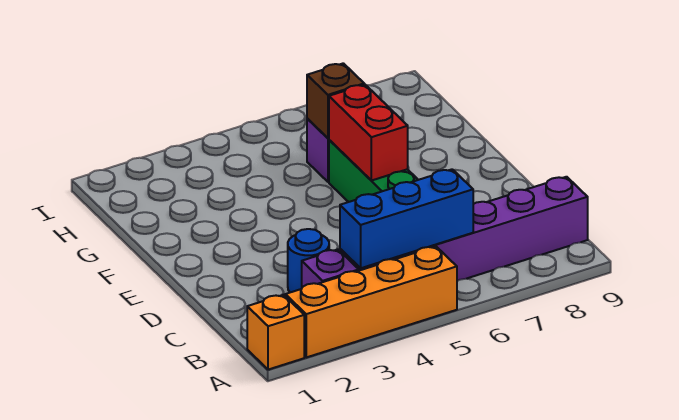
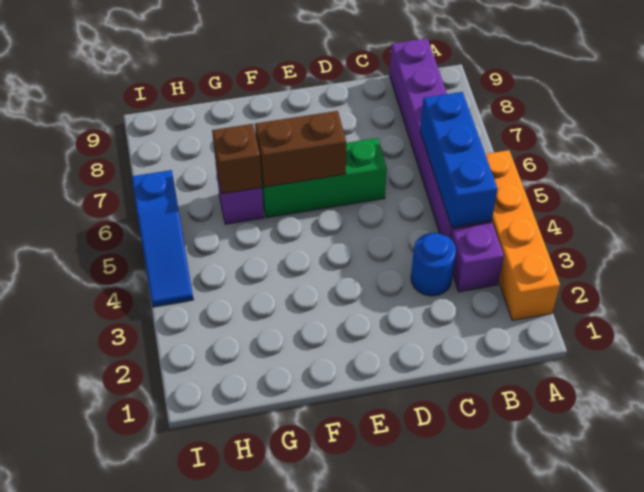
orange brick A1 level 1 -> none
red brick E6:F6 level 2 -> brown brick E6:F6 level 2
none -> blue slope I4:I6 level 1 top 6

